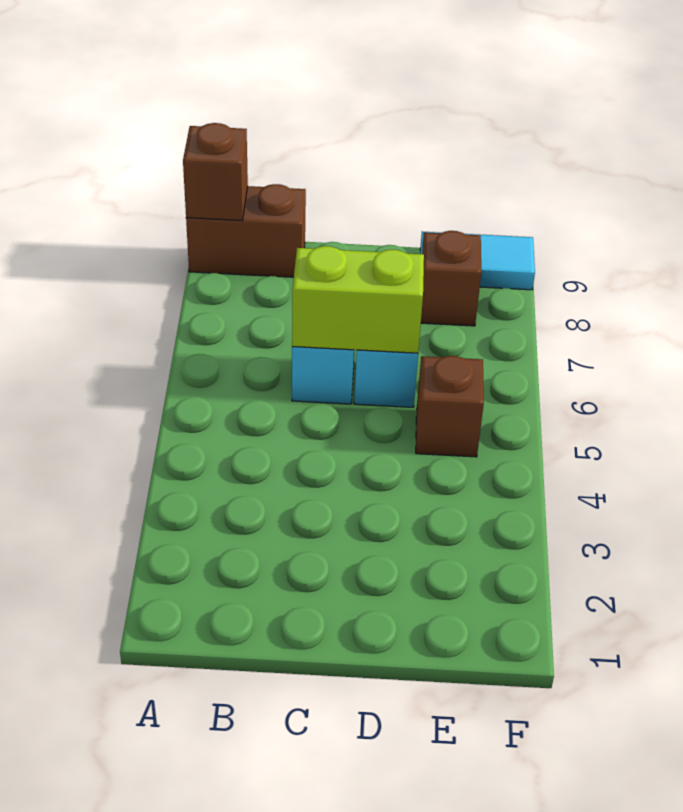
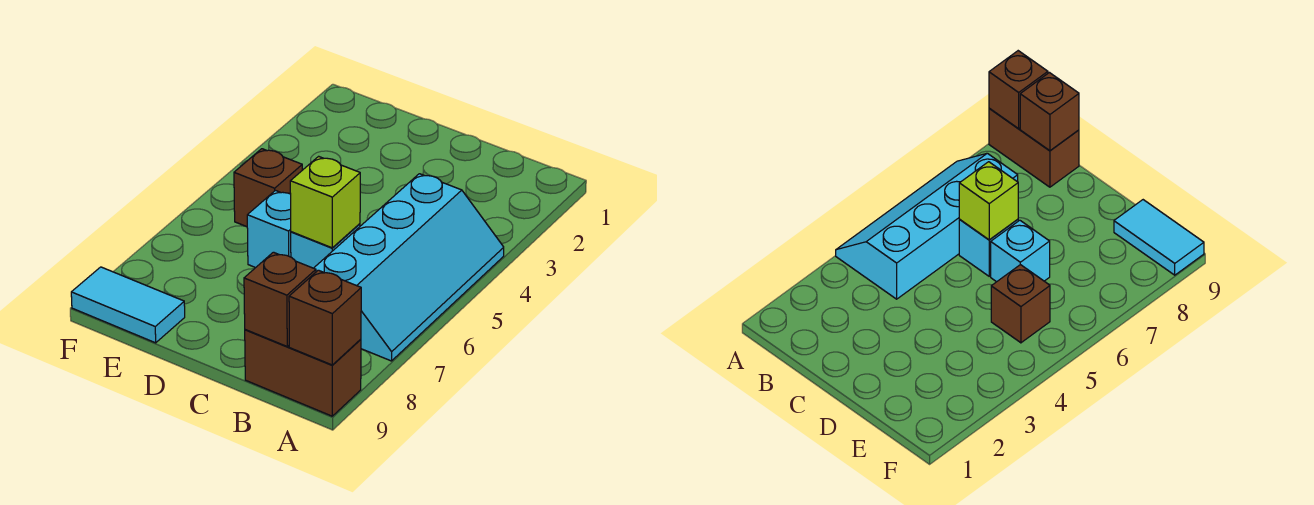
none -> cyan slope A4:B7 level 1 top B
lime brick C6:D6 level 2 -> lime brick C6 level 2
brown brick E8 level 1 -> brown brick B9 level 2

